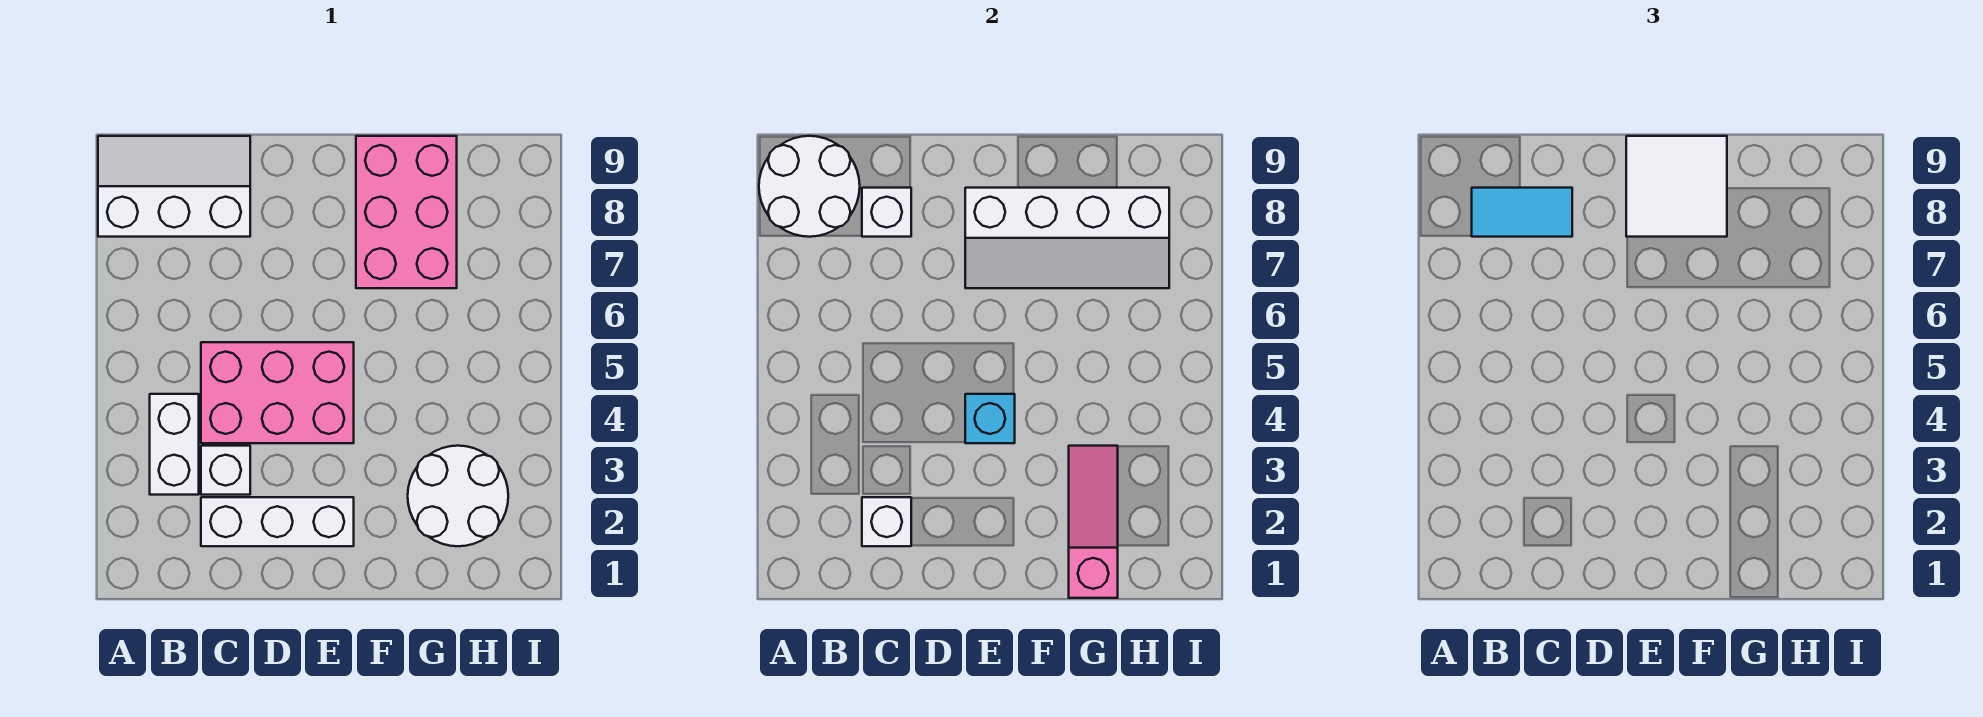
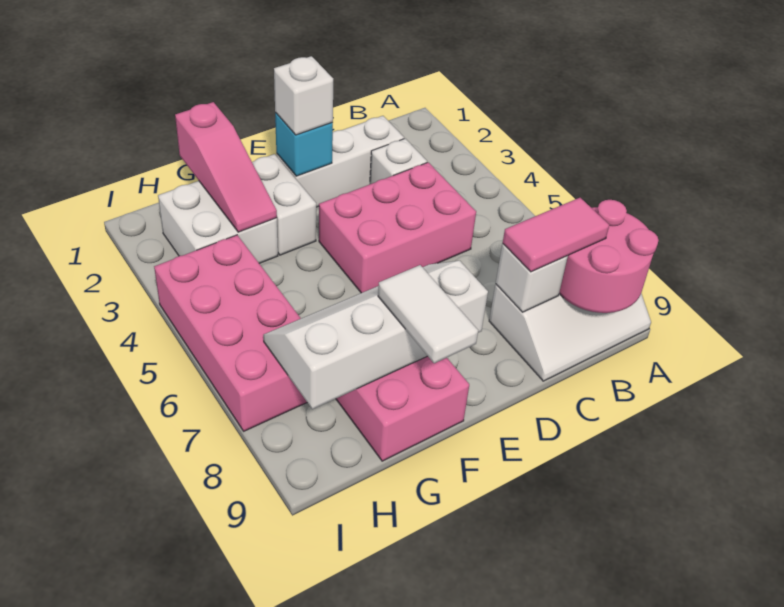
white round brick A8:B9 level 2 -> pink round brick A8:B9 level 2
white brick B3:B4 level 1 -> white brick F2:F3 level 1
cyan tile B8:C8 level 3 -> pink tile B8:C8 level 3
white brick C2 level 2 -> white brick E2 level 3
cyan brick E4 level 2 -> cyan brick E2 level 2
white tile E8:F9 level 3 -> white tile F8:F9 level 3
white round brick G2:H3 level 1 -> white brick G2:H3 level 1
none -> pink brick H4:I7 level 1

